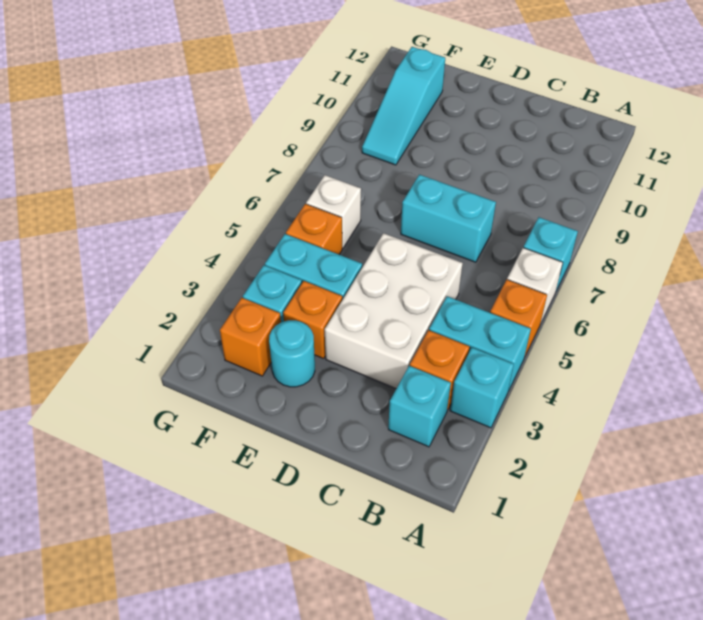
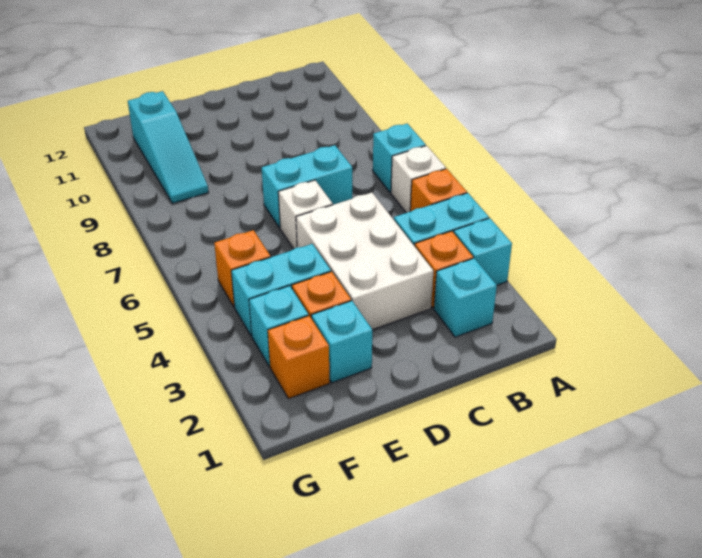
cyan round brick E2 level 1 -> cyan brick E2 level 1
white brick F6 level 1 -> white brick D6 level 1

